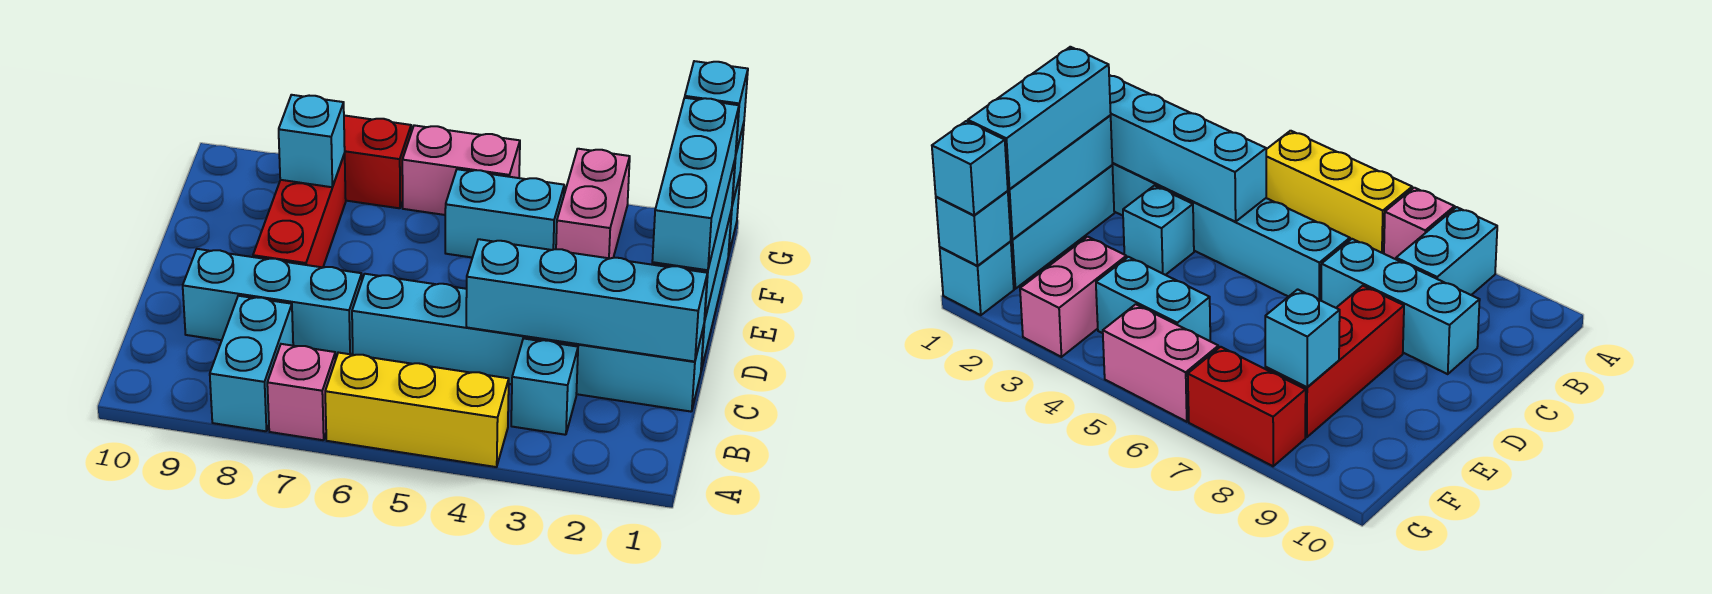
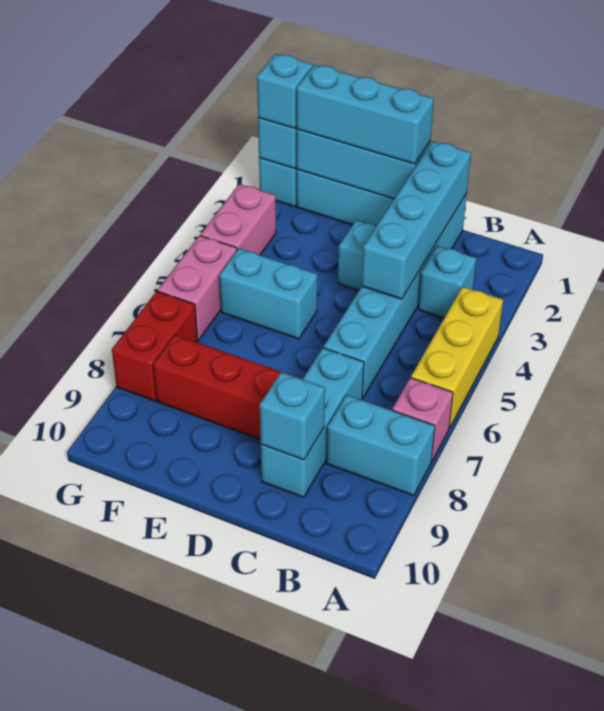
pink brick F3:G3 level 1 -> pink brick G3:G4 level 1
cyan brick F4:F5 level 1 -> cyan brick E5:F5 level 1
cyan brick F8 level 2 -> cyan brick C9 level 2

